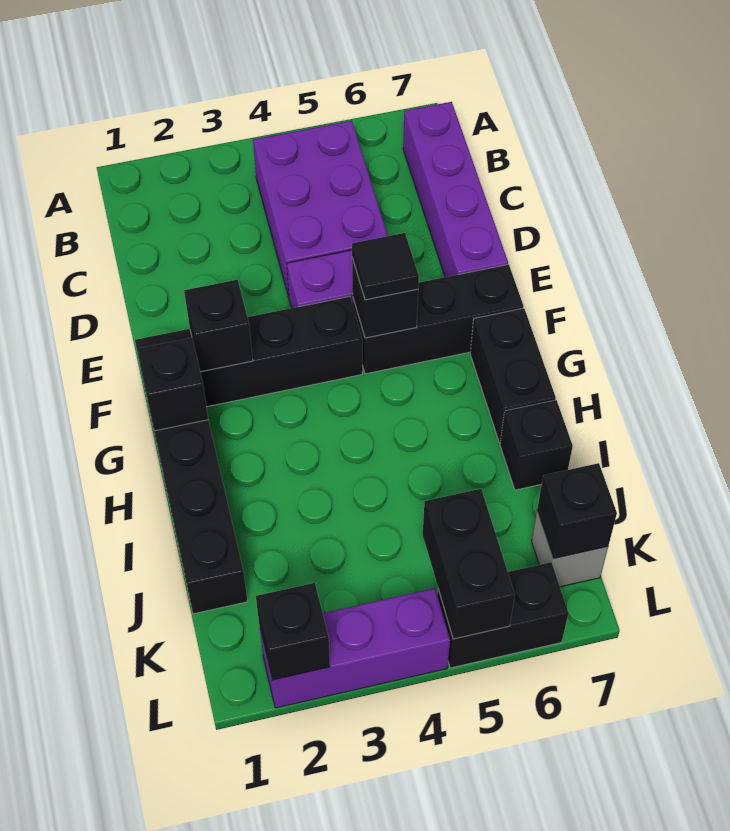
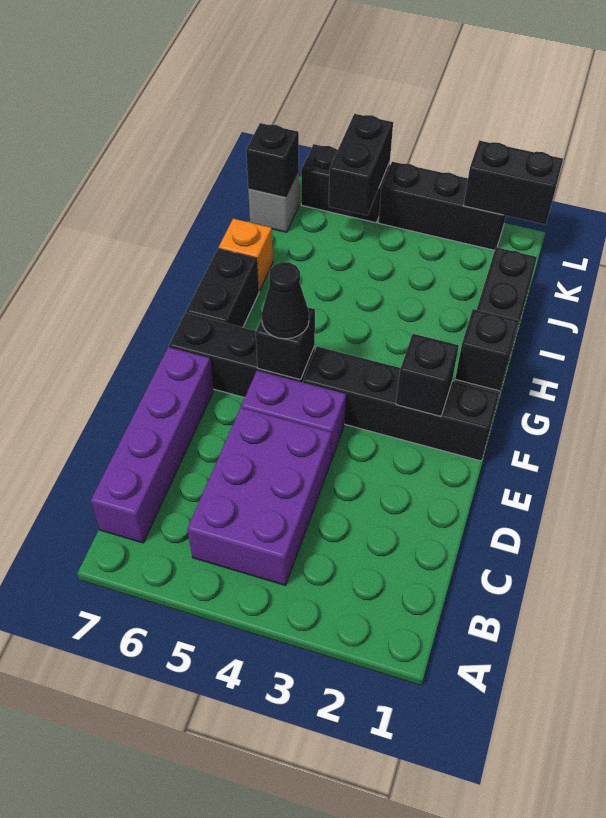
black tile F5 level 3 -> black cone F5 level 3
black brick I7 level 1 -> orange brick I7 level 1
purple brick L2:L4 level 1 -> black brick L2:L4 level 1
black brick L2 level 2 -> black brick L1:L2 level 2

